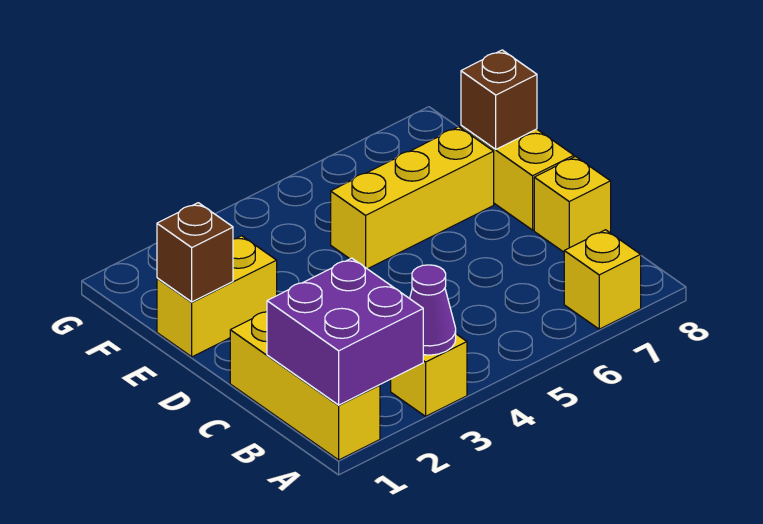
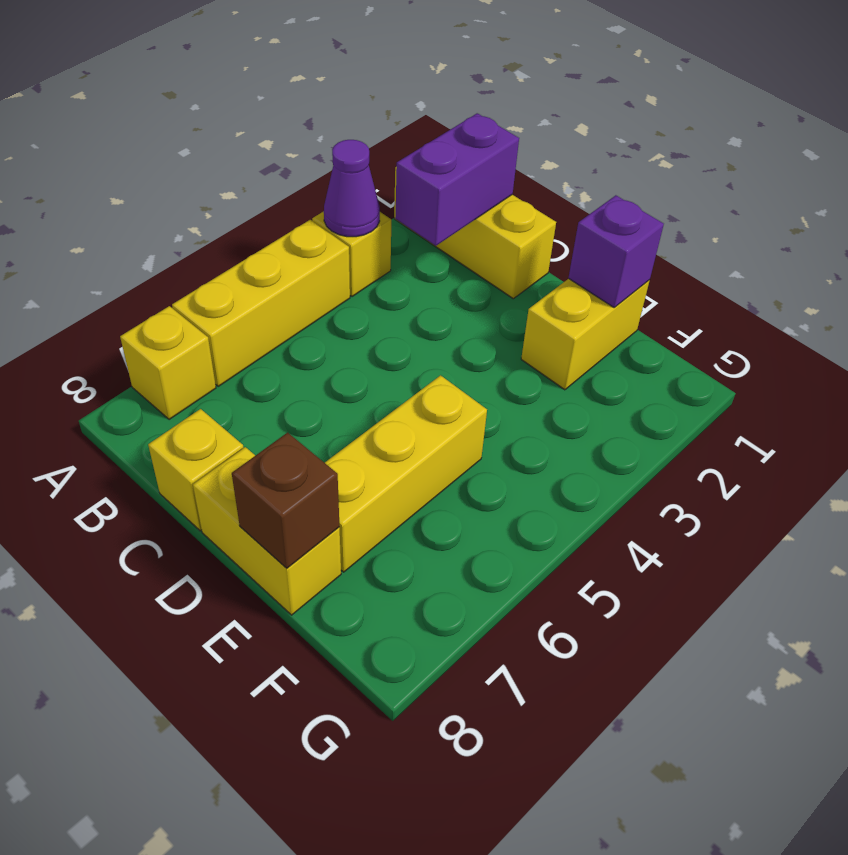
purple brick A1:B2 level 2 -> purple brick B1:B2 level 2
none -> yellow brick A4:A6 level 1
brown brick E1 level 2 -> purple brick E1 level 2

